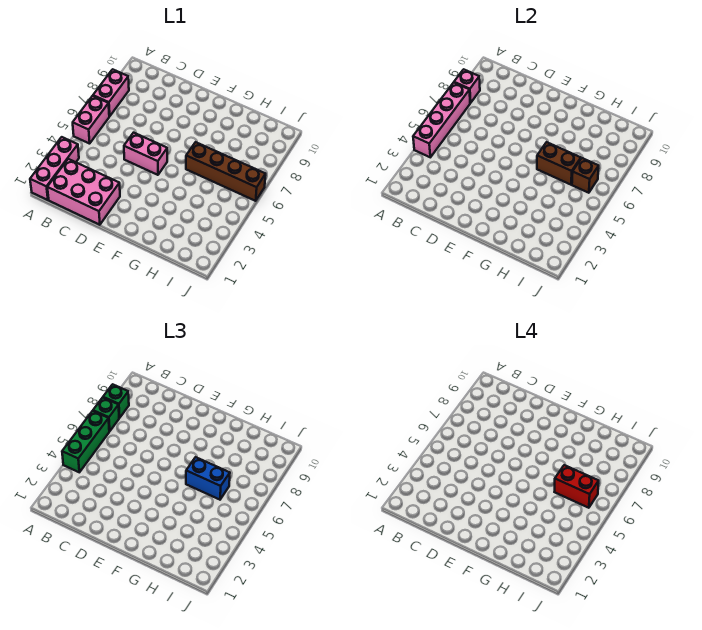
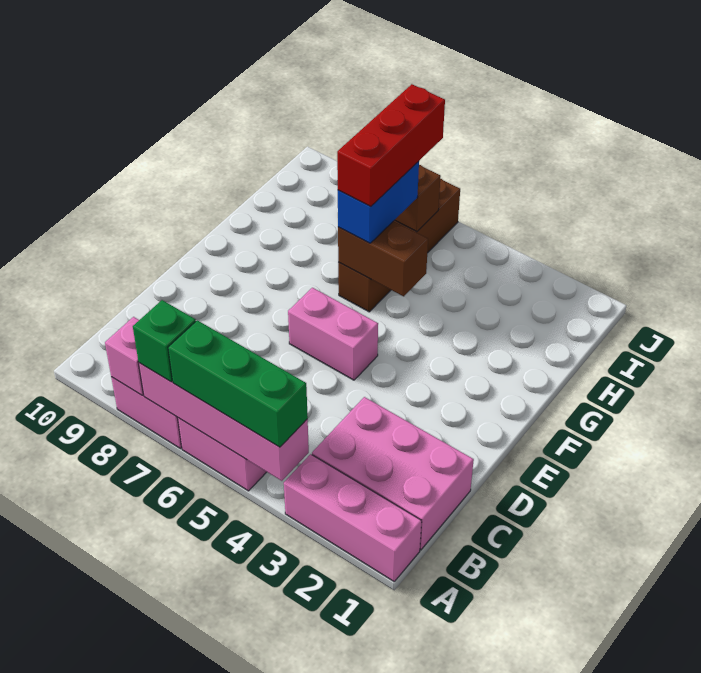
green brick A8 level 3 -> none
pink brick B1:D2 level 1 -> pink brick B1:C3 level 1
pink brick D5:E5 level 1 -> pink brick E5:E6 level 1
brown brick G6:H6 level 2 -> brown brick G5:G6 level 2
red brick H6:I6 level 4 -> red brick G6:I6 level 4

